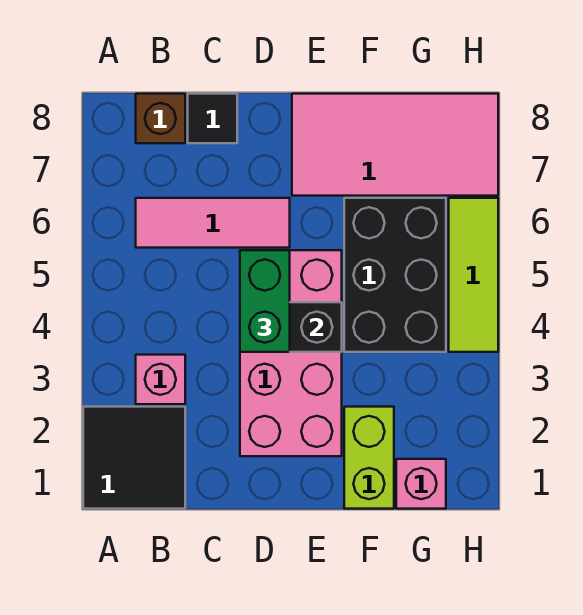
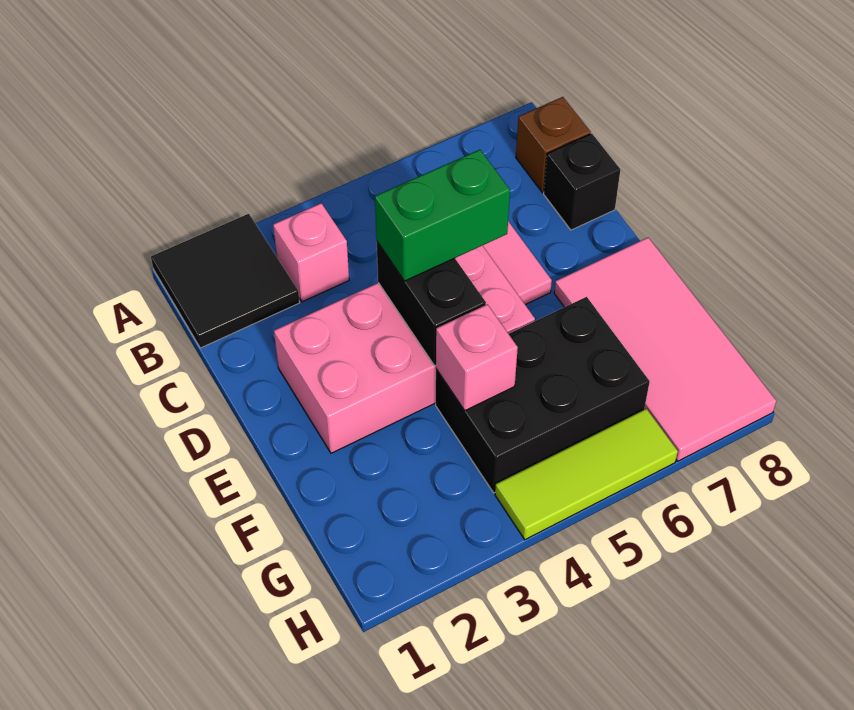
black tile C8 level 1 -> black brick C8 level 1
lime brick F1:F2 level 1 -> none
pink brick G1 level 1 -> pink brick F4 level 2

